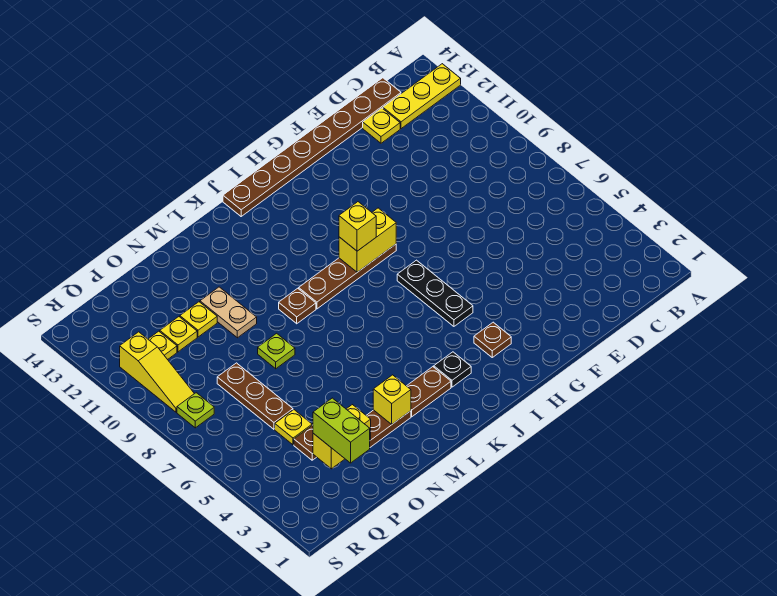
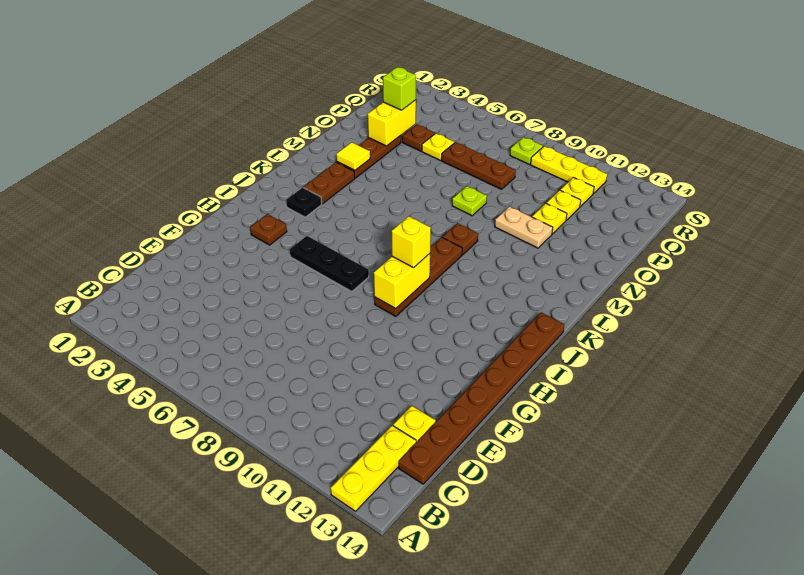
yellow brick M3 level 2 -> yellow tile M3 level 2
lime brick P2:P3 level 3 -> lime brick P3 level 3
yellow slope R9:R11 level 1 top 11 -> yellow plate R9:R11 level 1

